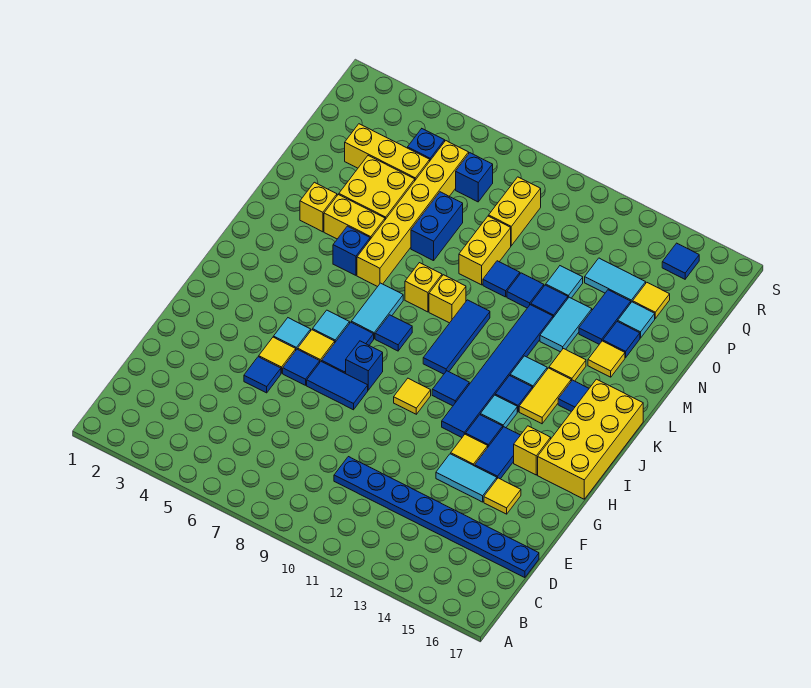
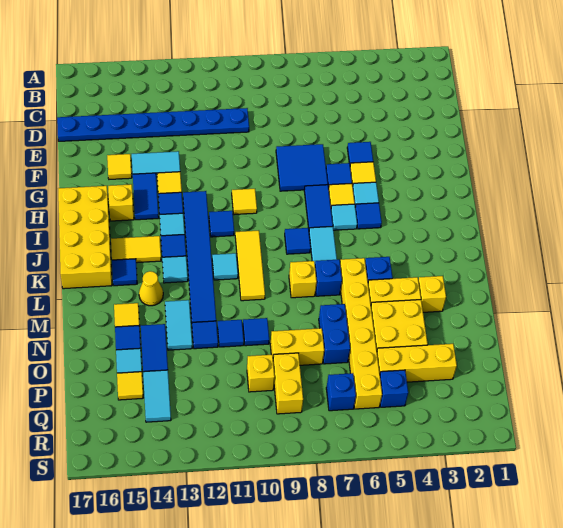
blue tile G7:G8 level 1 -> blue tile F7:G8 level 1
blue brick H8 level 1 -> blue brick L7 level 1
blue tile J10:L10 level 1 -> yellow tile J10:L10 level 1
yellow tile J14:K14 level 1 -> yellow tile J14:J15 level 1
yellow brick L9 level 1 -> yellow brick P10 level 1
yellow tile L14 level 1 -> yellow cone L14 level 1
yellow brick N9:O9 level 1 -> yellow brick O8:O9 level 1
cyan tile O12 level 1 -> cyan tile K11 level 1
cyan tile P13:P14 level 1 -> cyan tile P14:Q14 level 1
blue tile R15 level 1 -> blue tile I5 level 1

